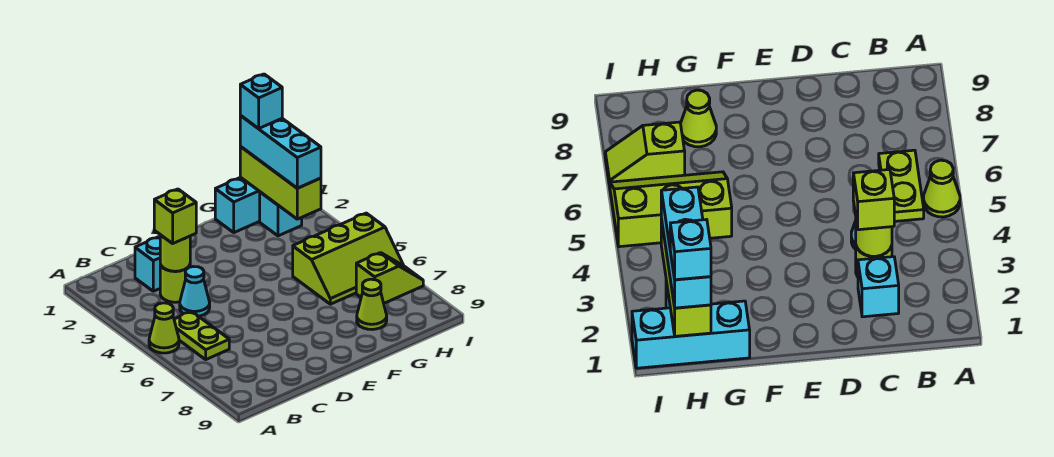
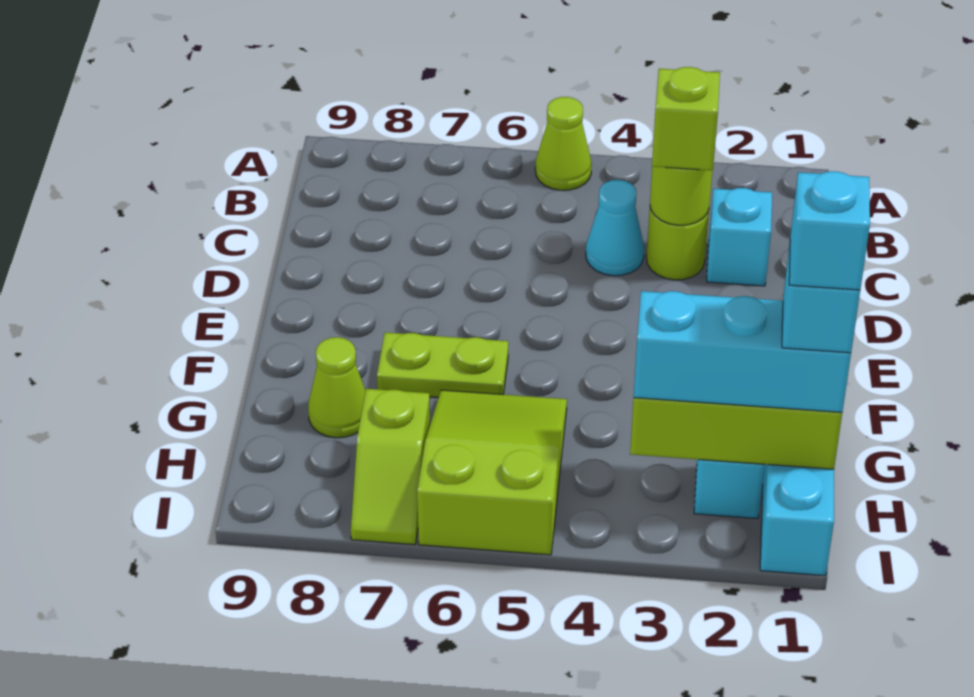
lime plate B5:B6 level 1 -> lime plate F6:F7 level 1
lime slope G5:I6 level 1 top 5 -> lime slope G5:I6 level 1 top I
none -> cyan brick H1 level 5

